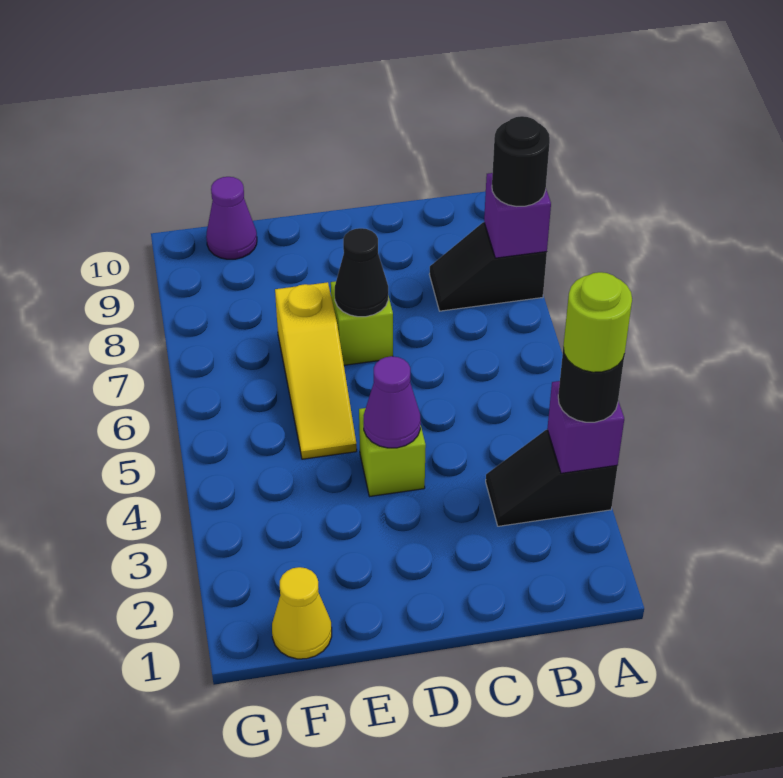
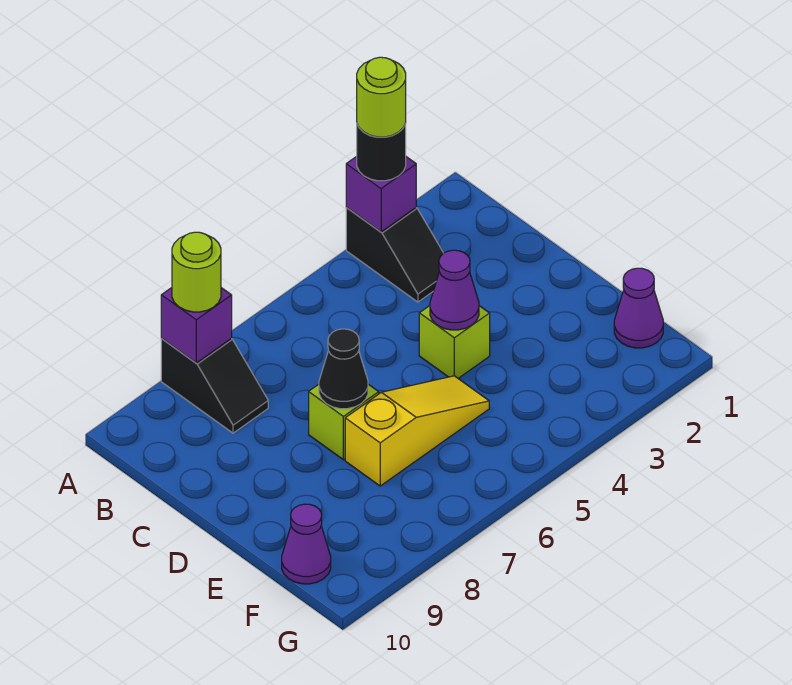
black round brick A8 level 3 -> lime round brick A8 level 3
yellow cone F1 level 1 -> purple cone F1 level 1

